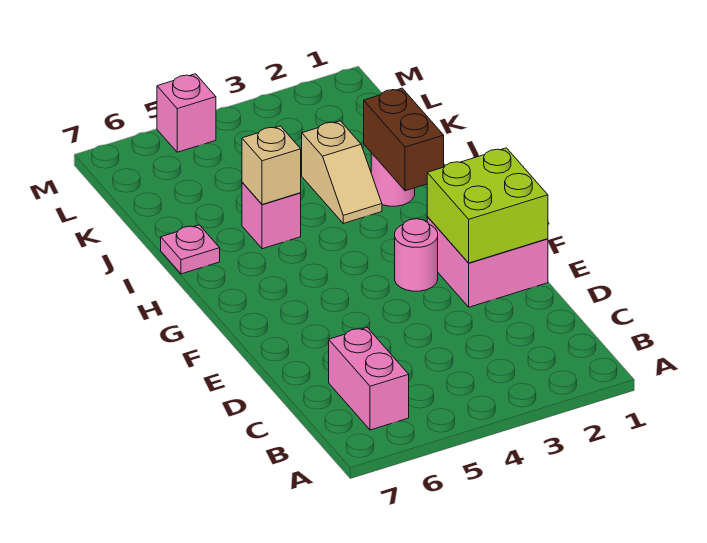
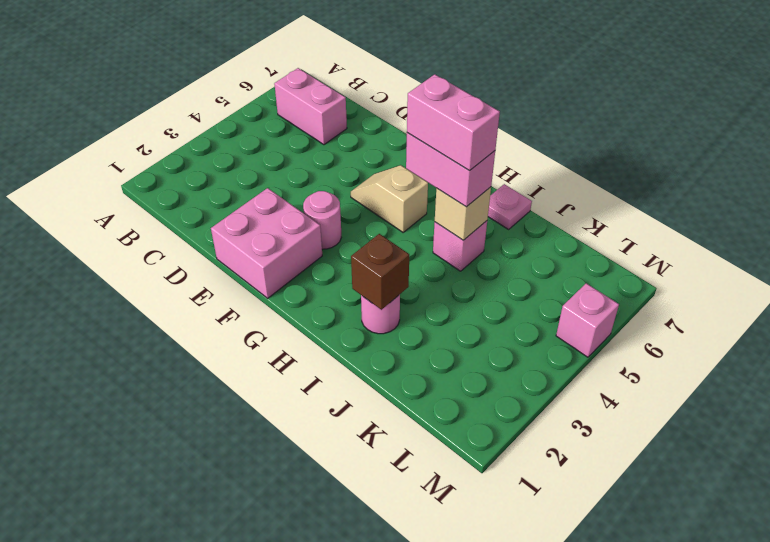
lime brick E1:F2 level 2 -> none
brown brick H2:I2 level 2 -> brown brick I2 level 2
none -> pink brick H5:I5 level 3
none -> pink brick H5:I5 level 4
tan slope I3:J3 level 1 top J -> tan slope F5:G5 level 1 top G

